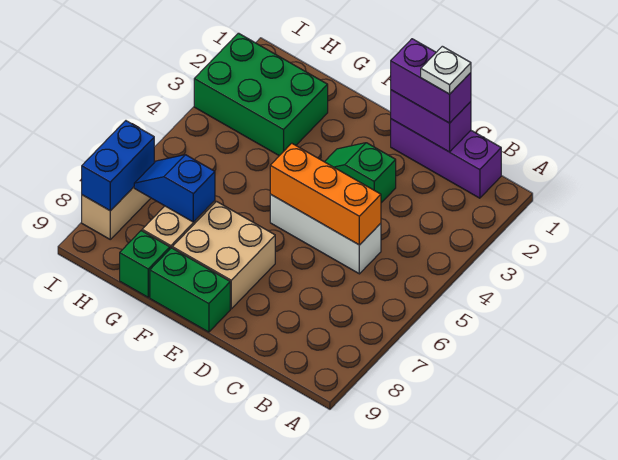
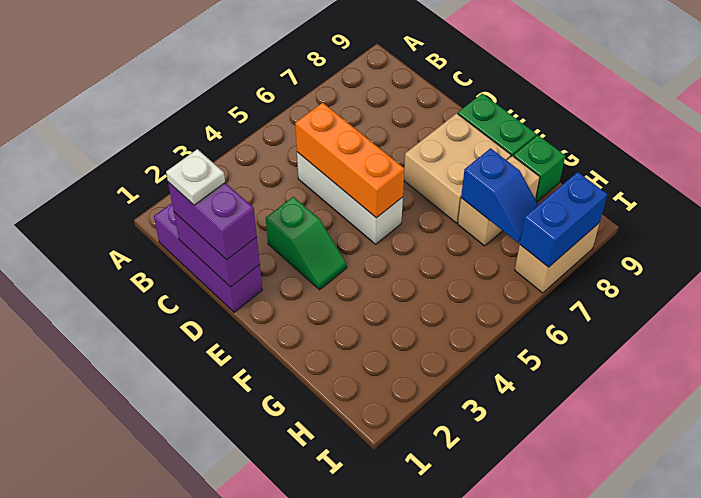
green brick G2:I3 level 1 -> none

